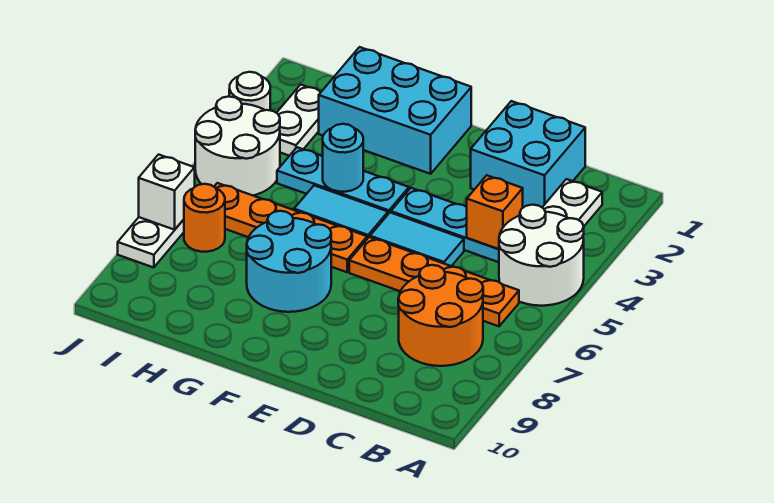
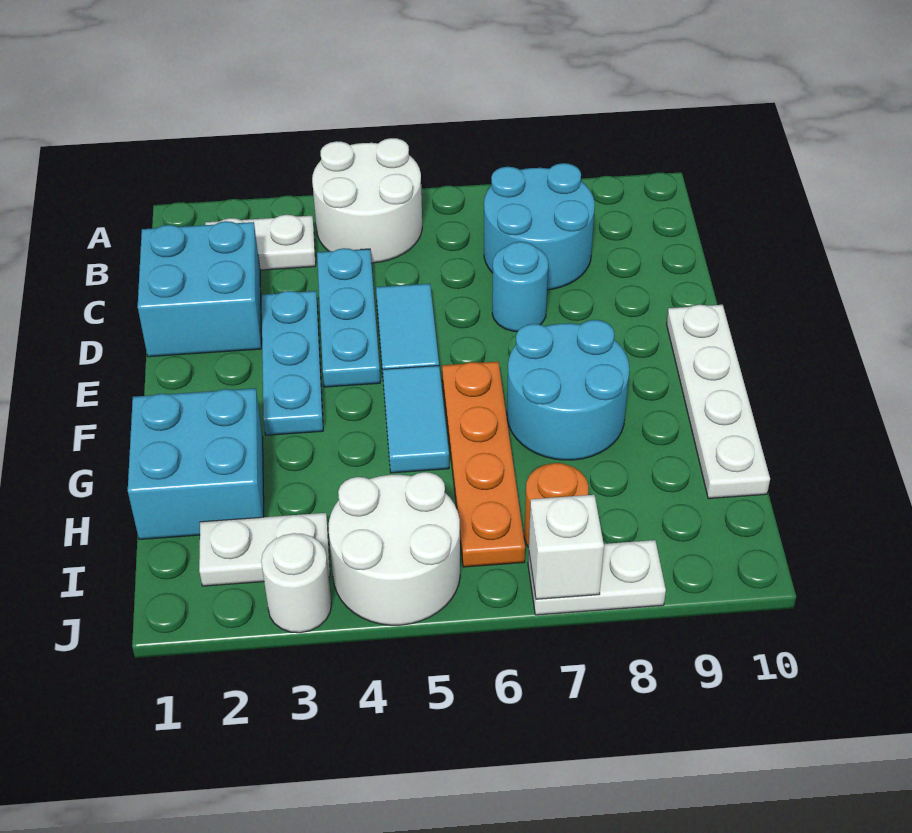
orange plate B6:E6 level 1 -> none
orange round brick B7:C8 level 1 -> cyan round brick B7:C8 level 1
orange brick C4 level 2 -> none
none -> white plate E10:H10 level 1
cyan brick F1:H2 level 1 -> cyan brick G1:H2 level 1
cyan plate F4:H4 level 1 -> cyan plate D3:F3 level 1
cyan round brick G4 level 2 -> cyan round brick D7 level 1

